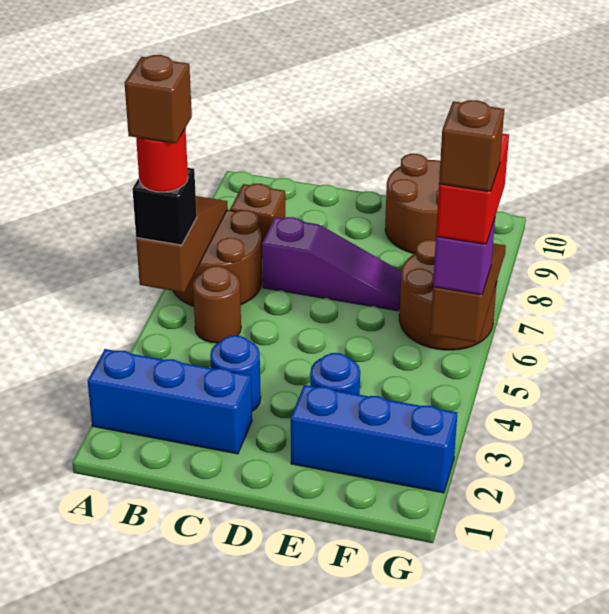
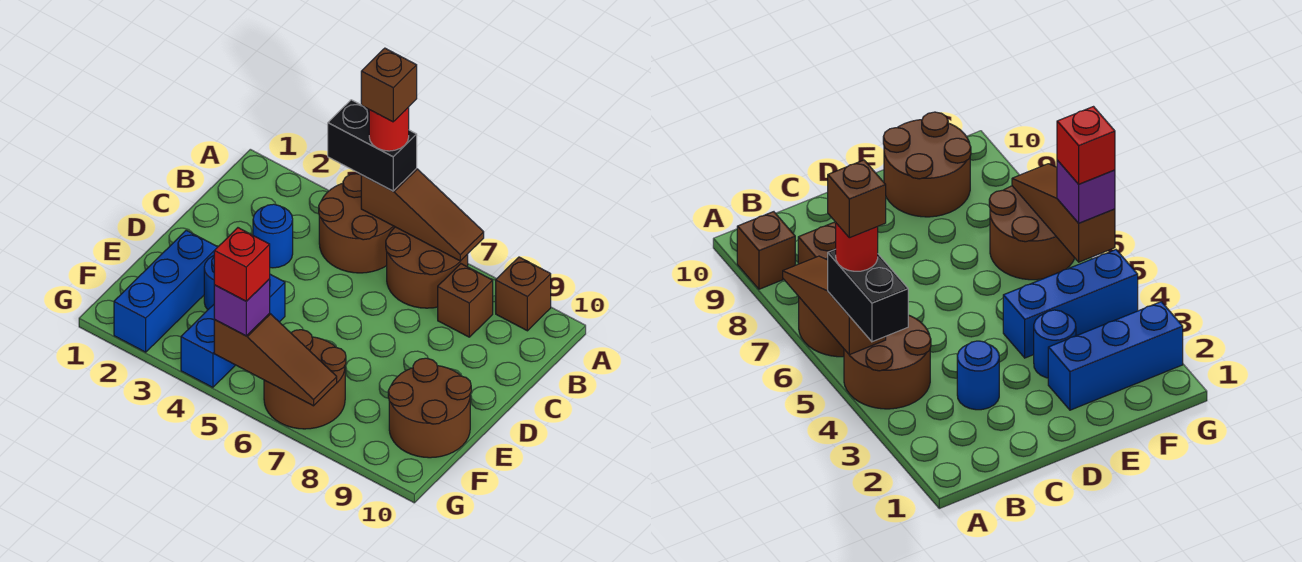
blue brick A2:C2 level 1 -> blue brick E4:G4 level 1
black brick A5 level 3 -> black brick A4:A5 level 3
brown round brick B5 level 1 -> brown round brick A4:B5 level 1
purple slope C7:E7 level 1 top C -> none
red brick G5:G6 level 4 -> red brick G5 level 4
brown brick G5 level 5 -> brown brick A9 level 1

